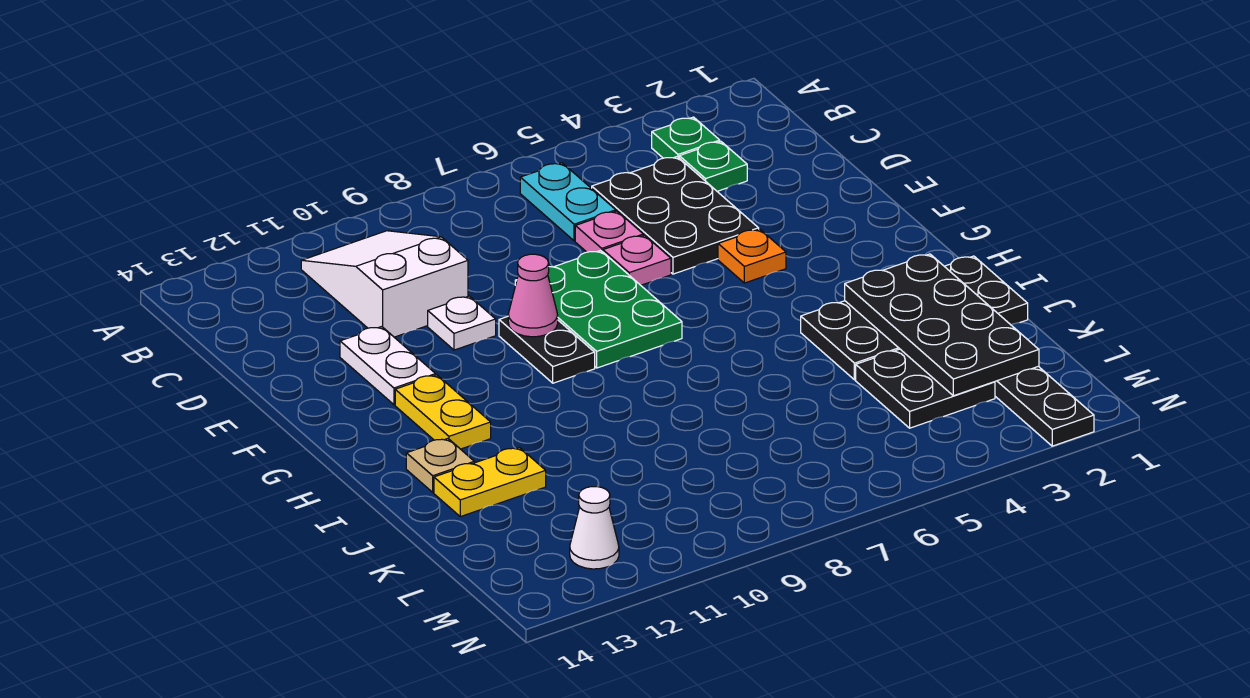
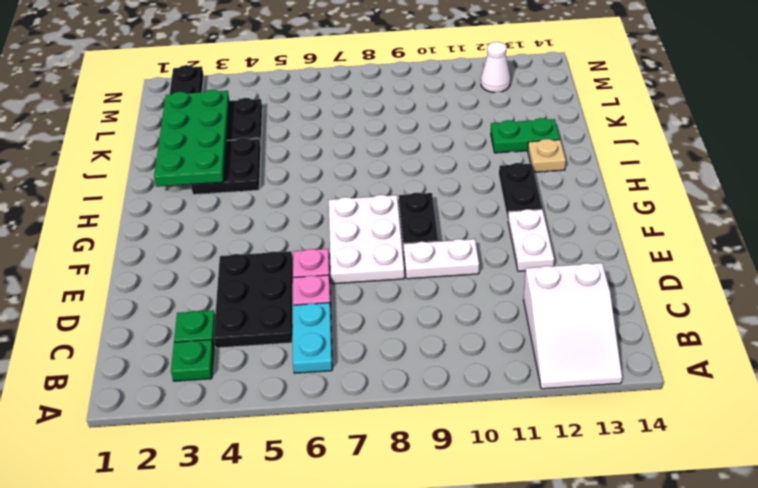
white slope B10:D11 level 1 top D -> white slope A12:C13 level 1 top C
green plate E7:G8 level 1 -> white plate E7:G8 level 1
white plate E10 level 1 -> white plate E9:E10 level 1
orange plate F4 level 1 -> none
pink cone F9 level 2 -> none
yellow plate G12:H12 level 1 -> black plate G12:H12 level 1
black plate I1:J4 level 1 -> black plate I3:J4 level 1
black plate I2:L3 level 2 -> green plate I2:L3 level 2
yellow plate J12:J13 level 1 -> green plate J12:J13 level 1

